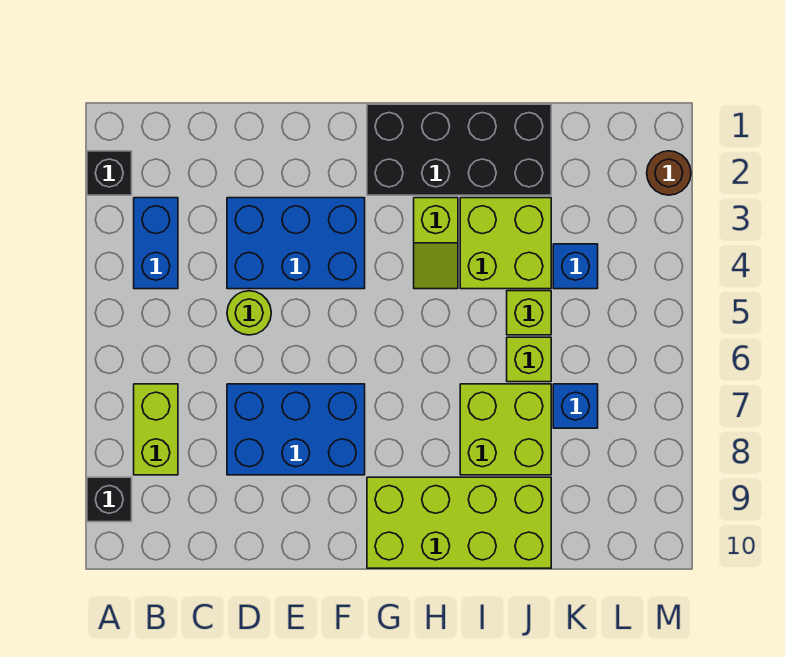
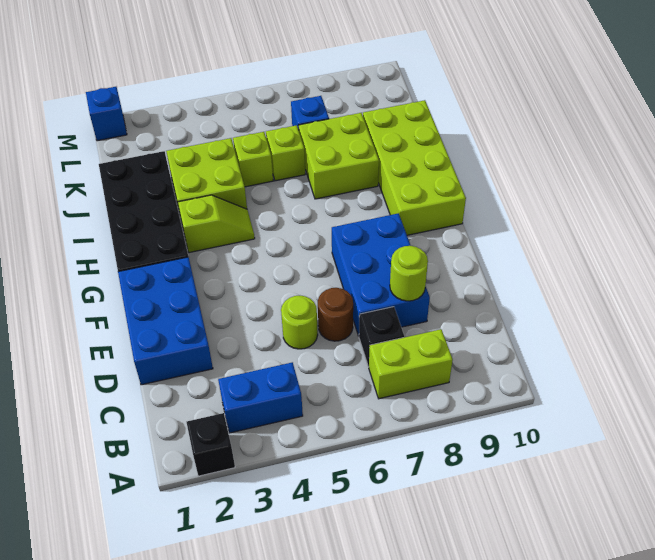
black brick A9 level 1 -> black brick C7 level 1
blue brick D3:F4 level 1 -> blue brick D1:F2 level 1
none -> lime round brick D8 level 2
blue brick K4 level 1 -> blue brick M1 level 1
brown round brick M2 level 1 -> brown round brick D6 level 1

